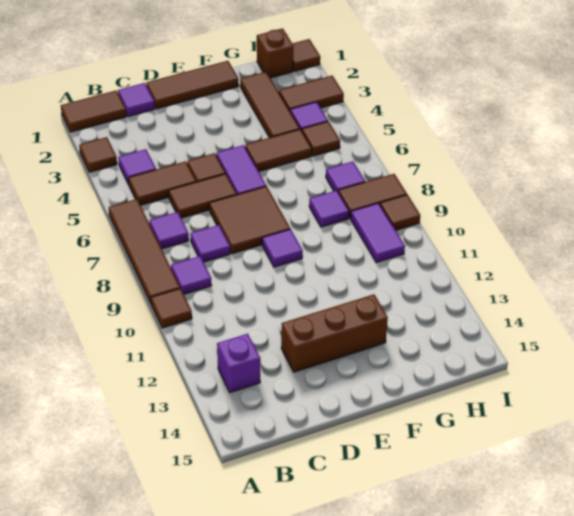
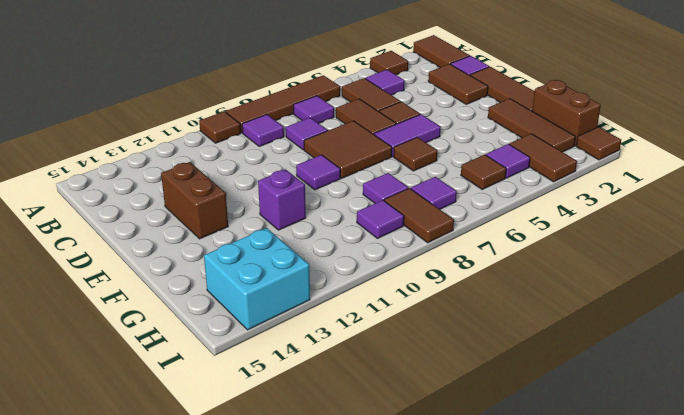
purple brick B13 level 1 -> purple brick F11 level 1
brown brick D13:F13 level 1 -> brown brick D13:E13 level 1
brown tile F5:G5 level 1 -> brown tile C2:D2 level 1
brown tile G2:G4 level 1 -> brown tile F2:H2 level 1
brown brick H1 level 1 -> brown brick G1:H1 level 1
purple tile H9:H10 level 1 -> purple tile H9 level 1
none -> cyan brick H13:I14 level 1
brown tile I9 level 1 -> brown tile F6 level 1

